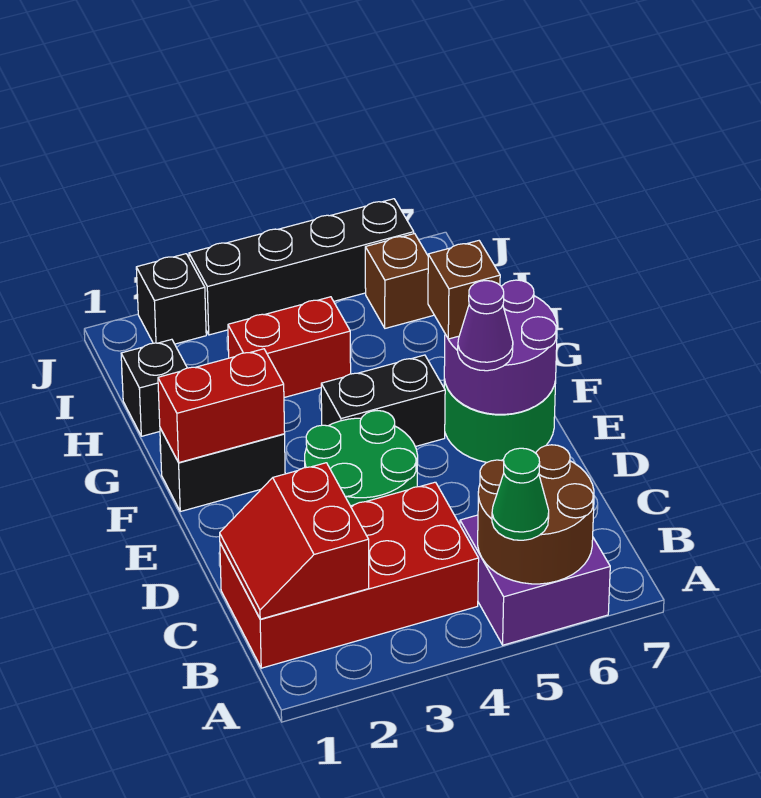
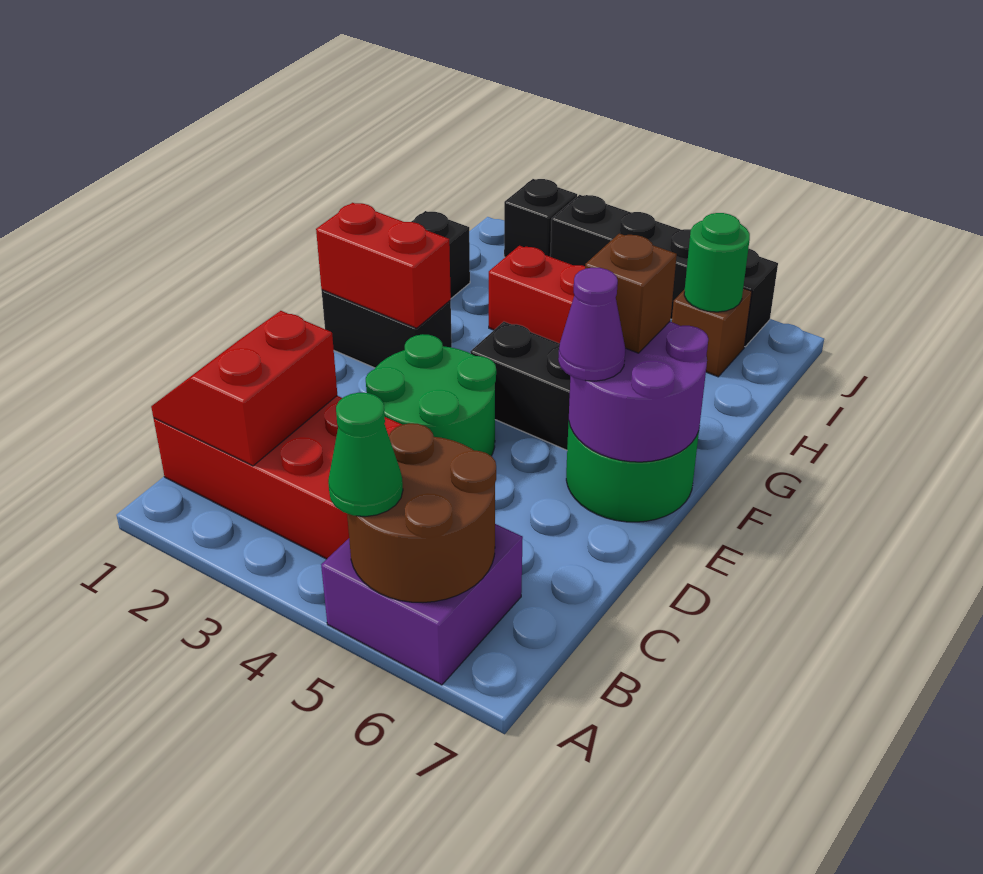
none -> green round brick I6 level 2

